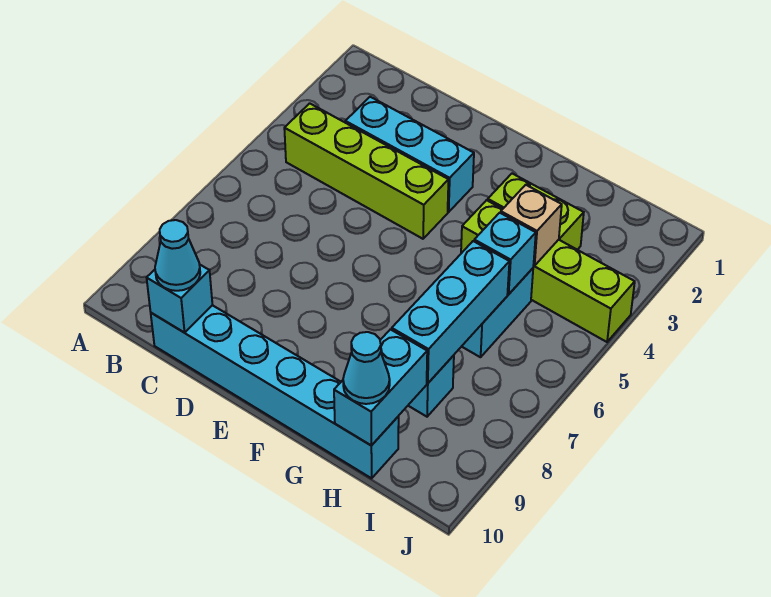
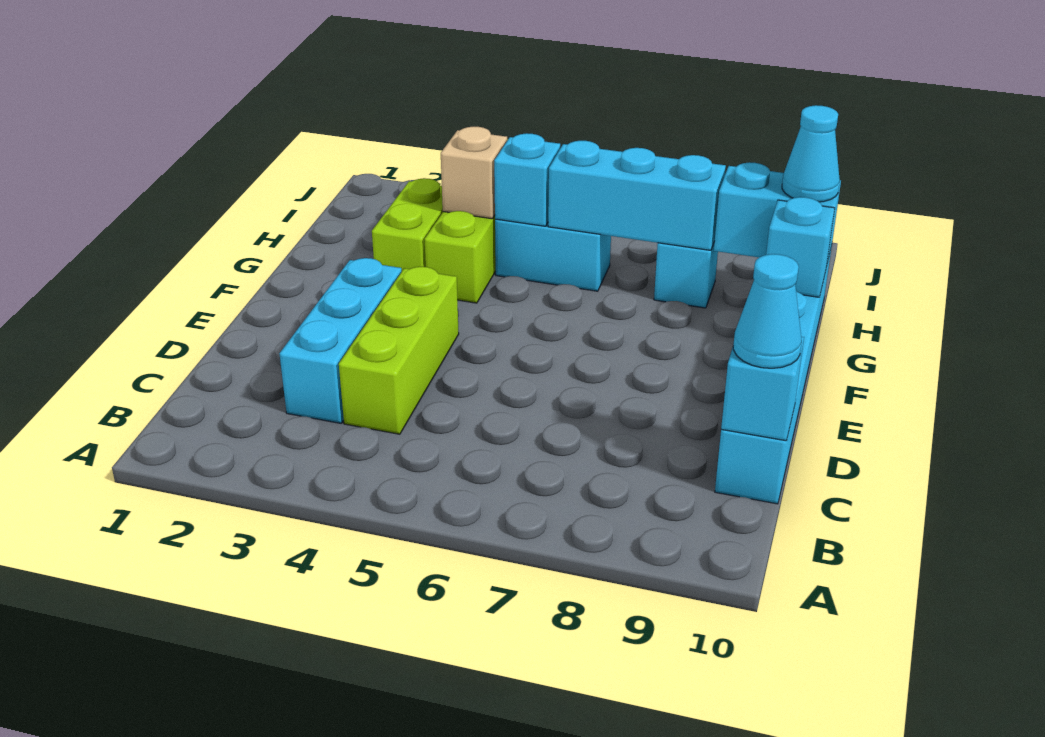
lime brick B4:E4 level 1 -> lime brick C4:E4 level 1
none -> cyan brick G10 level 2

